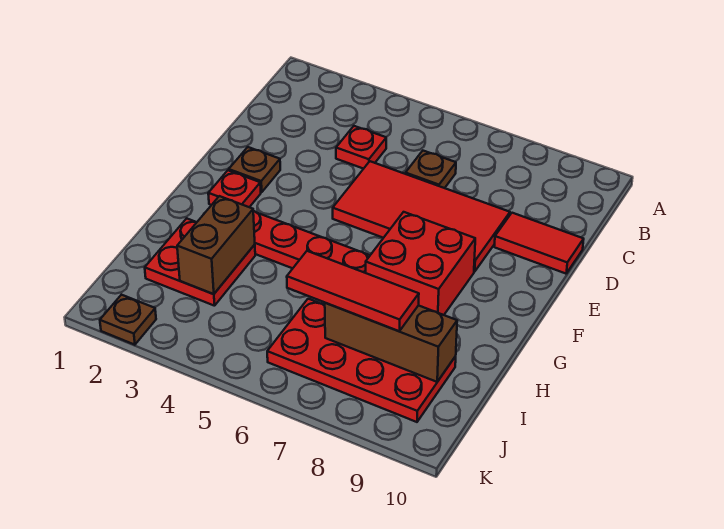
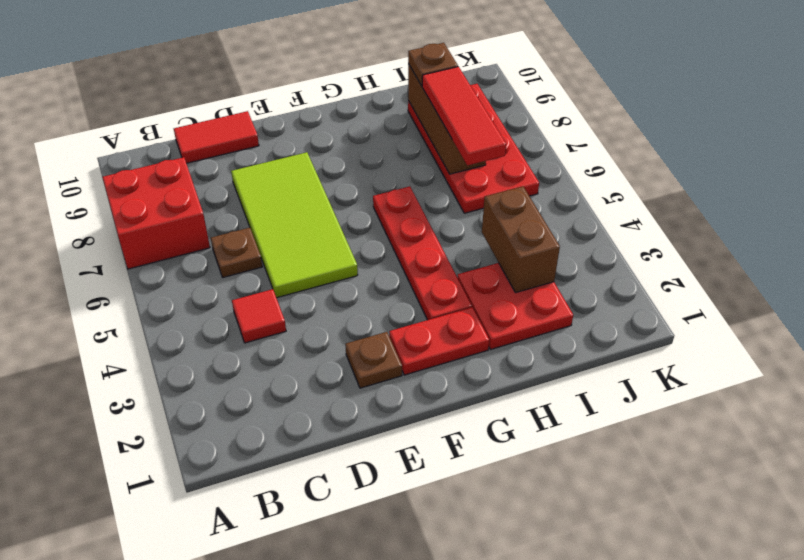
red plate C4 level 1 -> red tile C4 level 1
red tile D5:E8 level 1 -> lime tile D5:E8 level 1
red tile D9:D10 level 1 -> red tile C10:D10 level 1
red plate F2 level 1 -> red plate F2:G2 level 1
red brick F7:G8 level 1 -> red brick A7:B8 level 1
brown brick H3:I3 level 2 -> brown brick I3:I4 level 2
brown plate K2 level 1 -> brown plate I9 level 3

